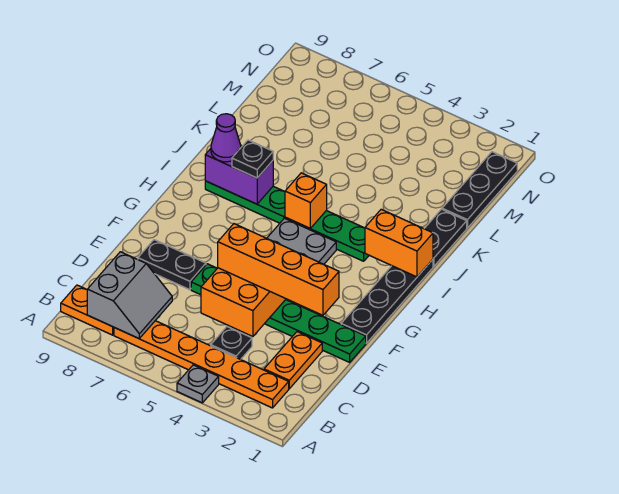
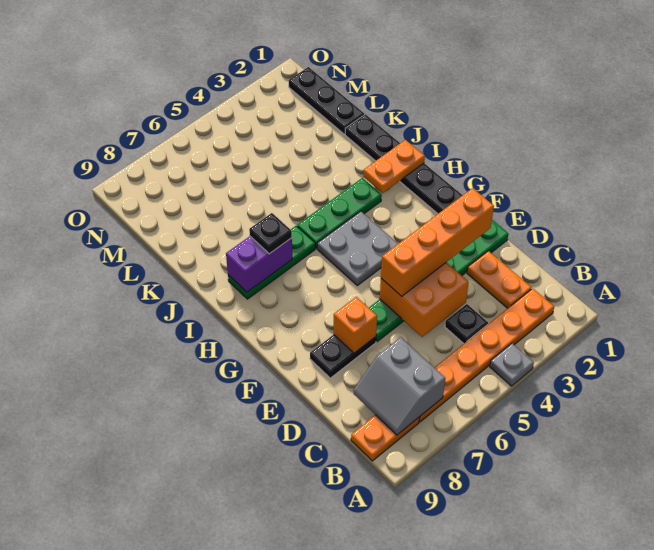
grey slope B7:C8 level 2 top 8 -> grey slope B7:C8 level 2 top 7
orange brick I1:I2 level 2 -> orange plate I1:I2 level 2
orange brick I5 level 2 -> orange brick E7 level 2
purple cone I8 level 3 -> none

